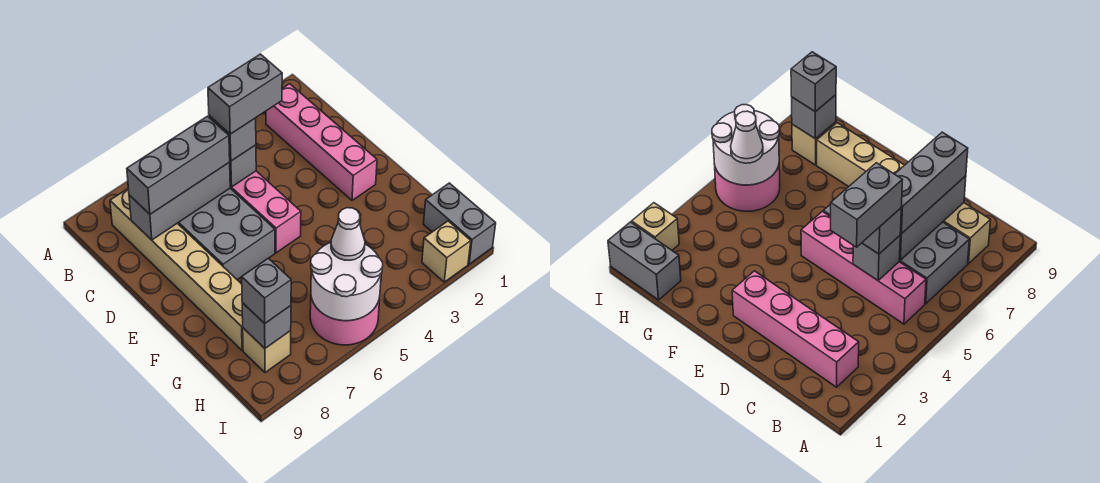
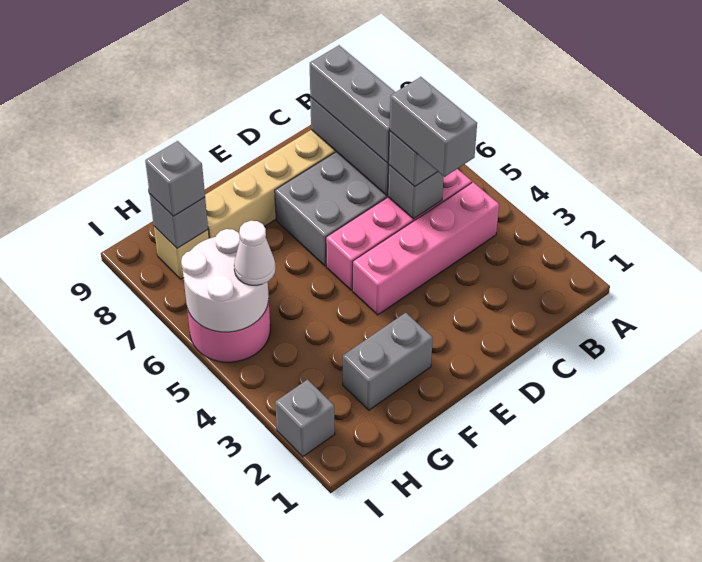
pink brick B2:E2 level 1 -> pink brick B4:E4 level 1
grey brick H1:I1 level 1 -> grey brick F2:G2 level 1
tan brick I2 level 1 -> grey brick I2 level 1

